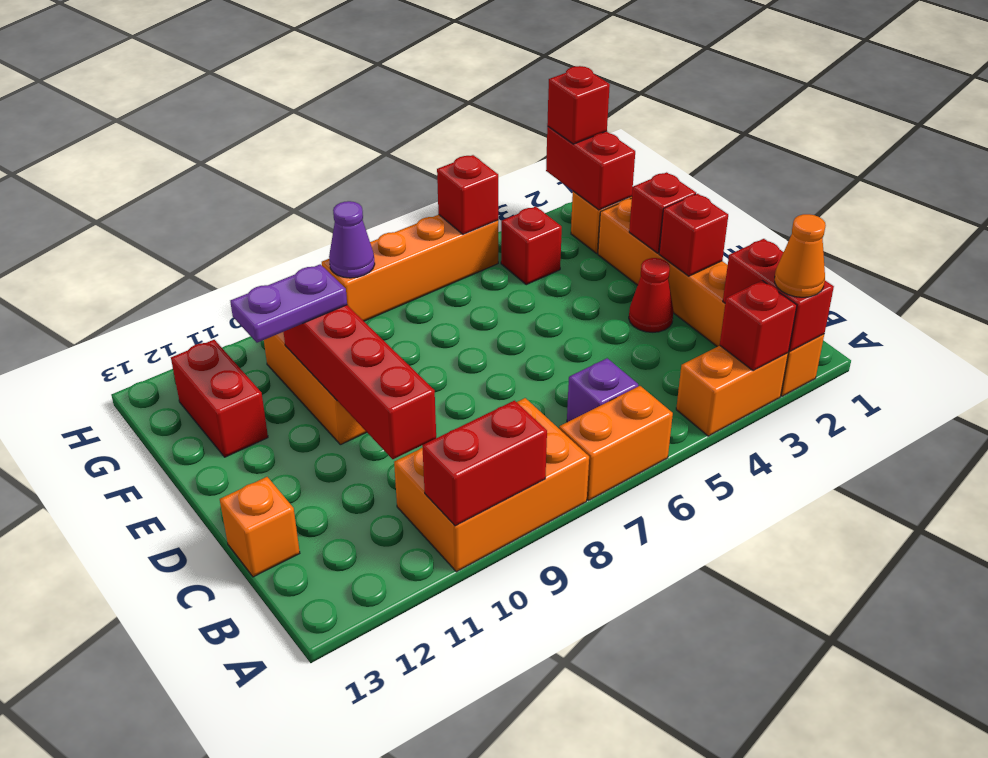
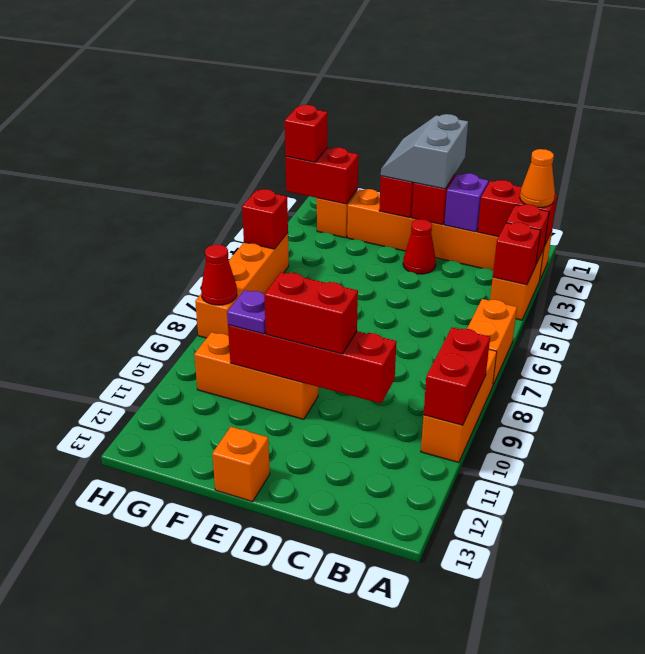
orange brick A8:B10 level 1 -> orange brick A8:A10 level 1
purple brick B6 level 1 -> purple brick C2 level 2
orange brick C13 level 1 -> orange brick E13 level 1
none -> grey slope D1:E2 level 3 top D
purple plate F10:F11 level 3 -> purple plate F10 level 3
red brick F12:G12 level 1 -> red brick D10:E10 level 3
red brick G4 level 1 -> red brick A4 level 2
purple cone H8 level 2 -> red cone H8 level 2

